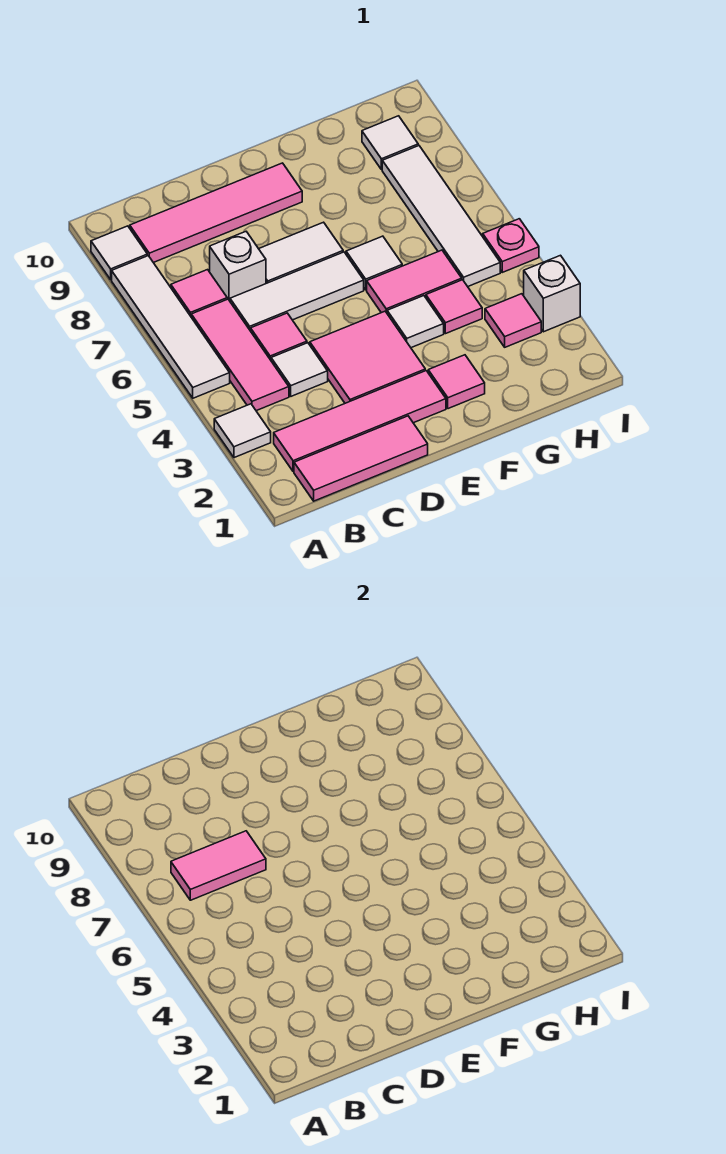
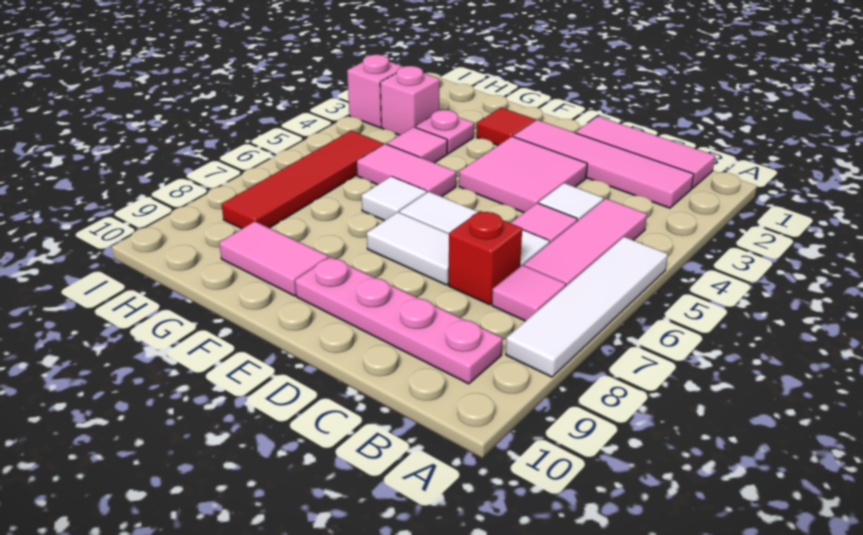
white tile A3 level 1 -> none
white tile A9 level 1 -> none
pink tile B7:C7 level 2 -> pink tile F9:G9 level 1
pink tile B9:E9 level 1 -> pink plate B9:E9 level 1
white brick C7 level 1 -> red brick C7 level 1
pink tile F2 level 1 -> red tile F2 level 1
white tile F4 level 1 -> none
pink tile H3 level 1 -> pink brick H3 level 1
white tile H5:H8 level 1 -> red tile H5:H8 level 1
white tile H9 level 1 -> none
white brick I3 level 1 -> pink brick I3 level 1
pink plate I5 level 1 -> pink plate G3 level 1

